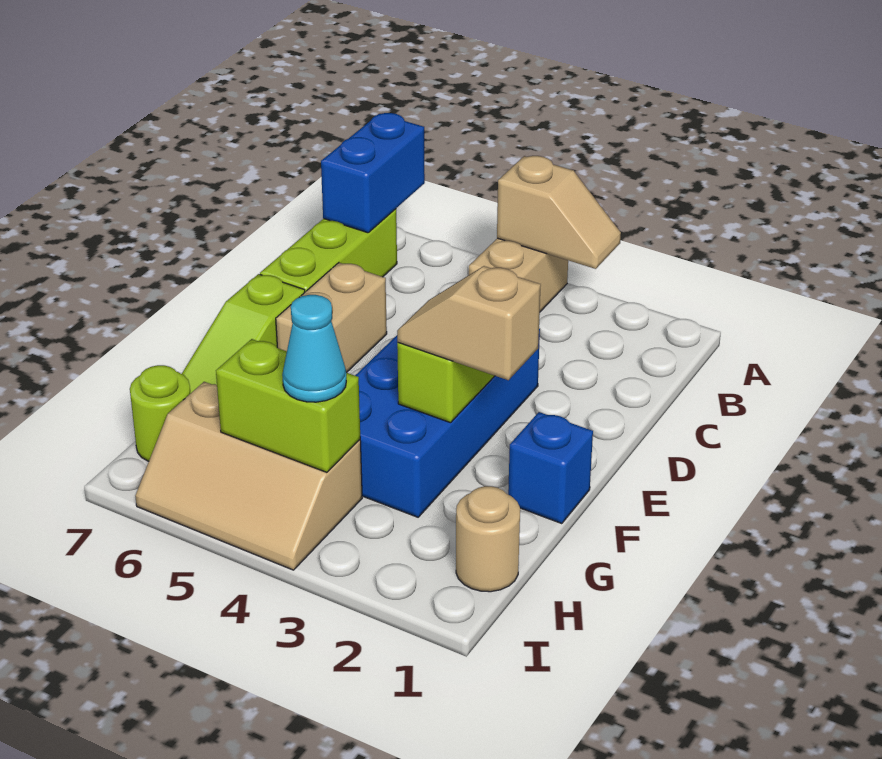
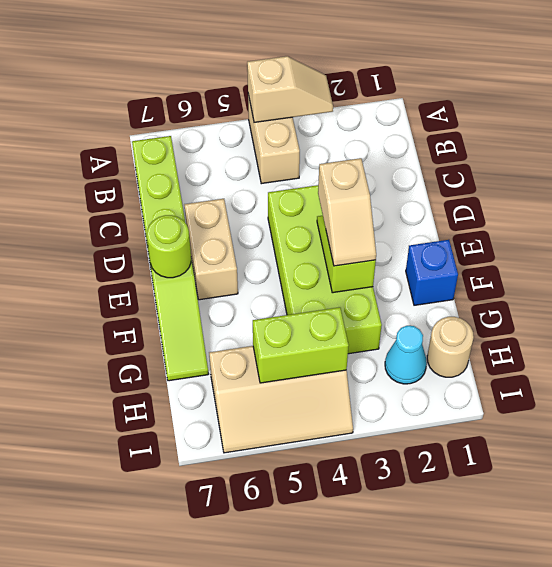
blue brick A7:B7 level 2 -> none
blue brick D3:G4 level 1 -> lime brick D3:G4 level 1
tan slope F2:F3 level 3 top 2 -> tan slope E3:F3 level 3 top E
cyan cone H4 level 3 -> cyan cone H2 level 1
lime round brick H7 level 1 -> lime round brick E7 level 2

